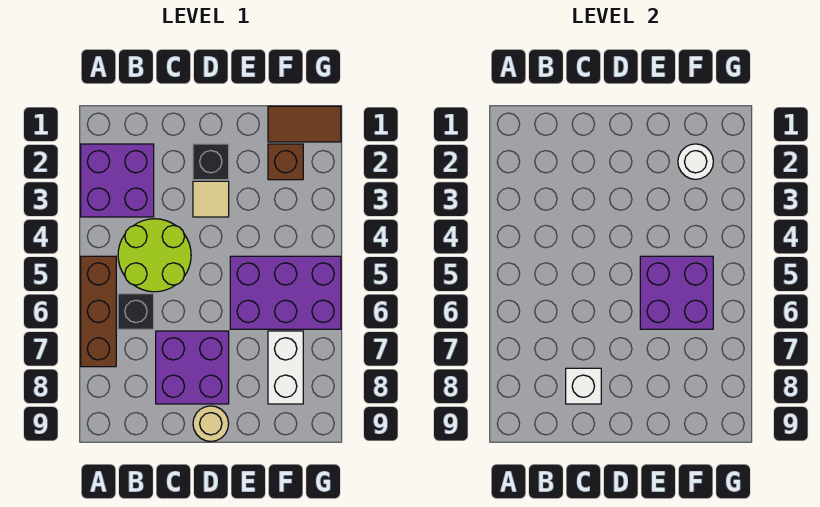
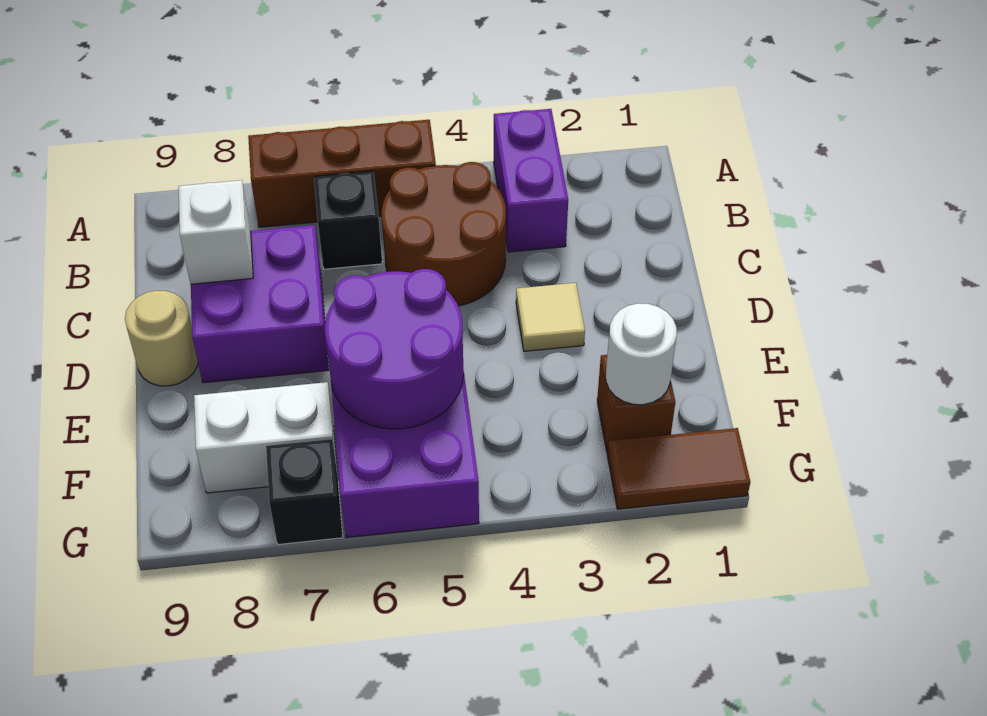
purple brick A2:B3 level 1 -> purple brick A3:B3 level 1
lime round brick B4:C5 level 1 -> brown round brick B4:C5 level 1
black brick D2 level 1 -> black brick G7 level 1
purple brick E5:F6 level 2 -> purple round brick E5:F6 level 2
brown tile F1:G1 level 1 -> brown tile G1:G2 level 1

